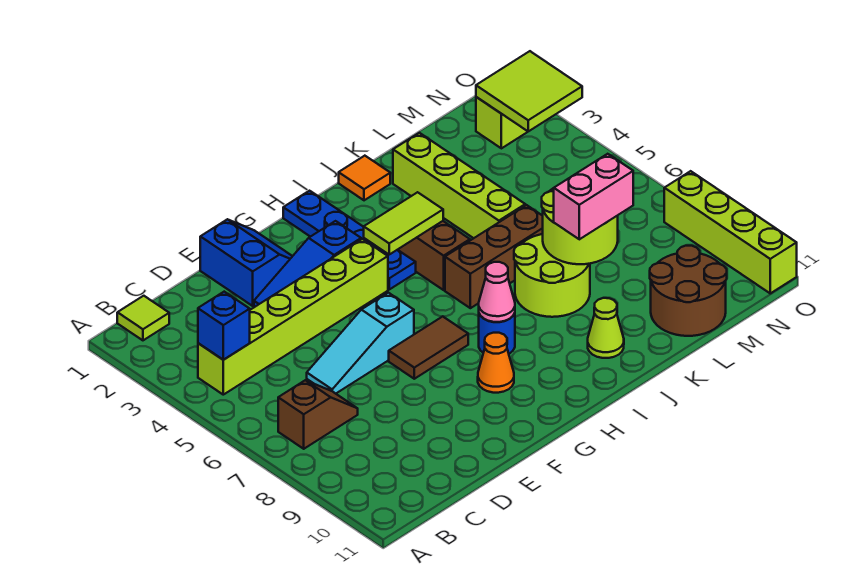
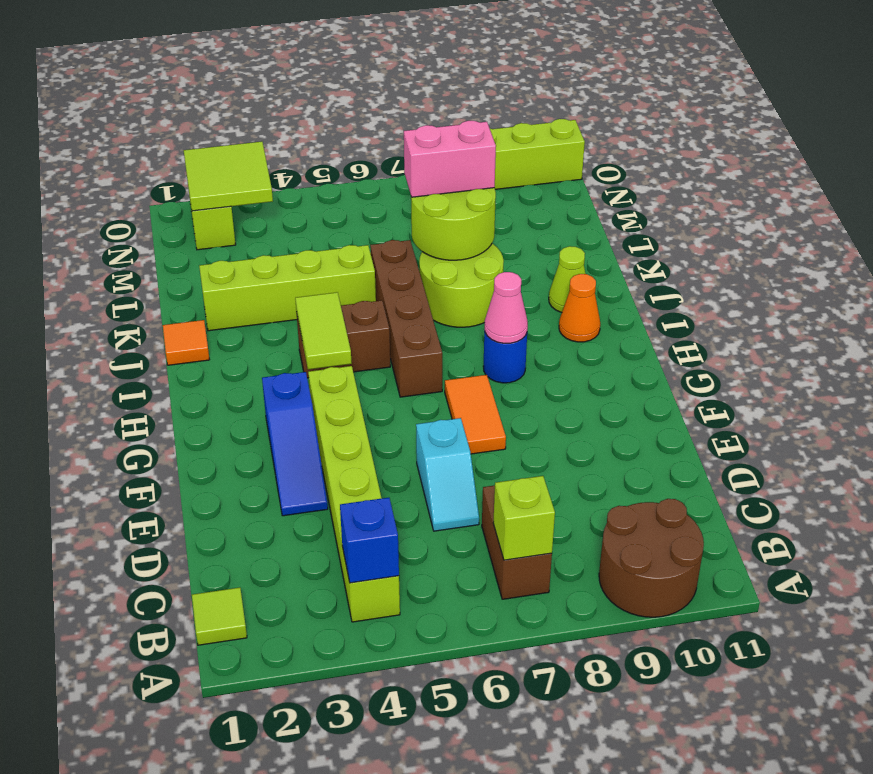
brown slope B7:C7 level 1 top B -> brown brick B7:C7 level 1
none -> lime brick B7 level 2
cyan slope D6:F6 level 1 top F -> cyan slope D6:E6 level 1 top E
blue slope E1:F2 level 1 top E -> none
brown tile F7:G7 level 1 -> orange tile F7:G7 level 1
orange cone G9 level 1 -> orange cone I10 level 1
blue plate H1:H4 level 1 -> none
brown brick I6:K6 level 1 -> brown brick H6:K6 level 1
pink brick K8:L8 level 3 -> pink brick L7:L8 level 3
brown round brick L10:M11 level 1 -> brown round brick A9:B10 level 1

